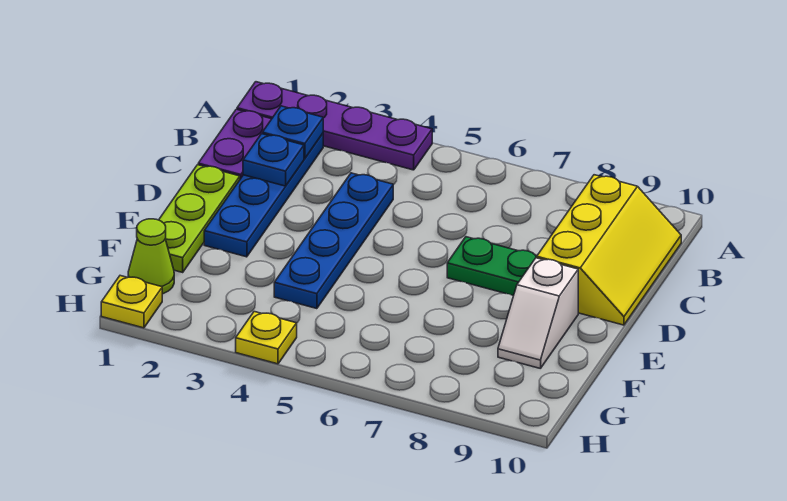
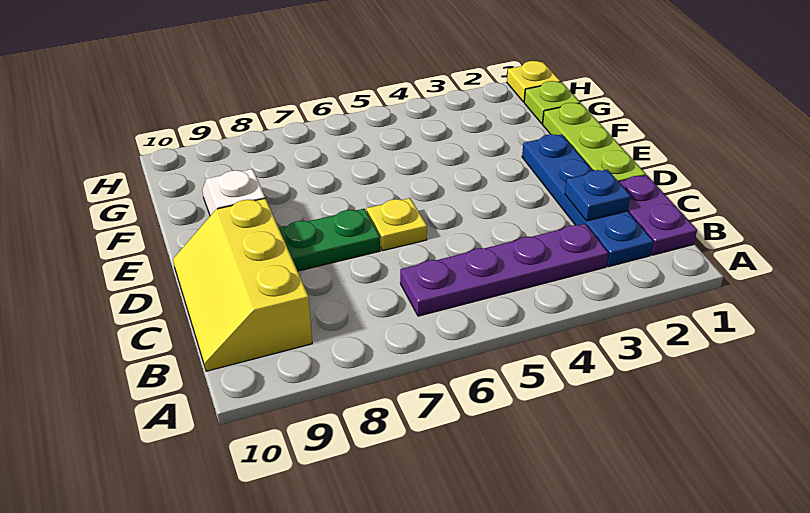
purple plate A1:A4 level 1 -> purple plate B3:B6 level 1
blue plate B2 level 2 -> none
blue plate C4:F4 level 1 -> none
lime cone G1 level 1 -> lime plate G1 level 1
yellow plate H4 level 1 -> yellow plate D6 level 1

